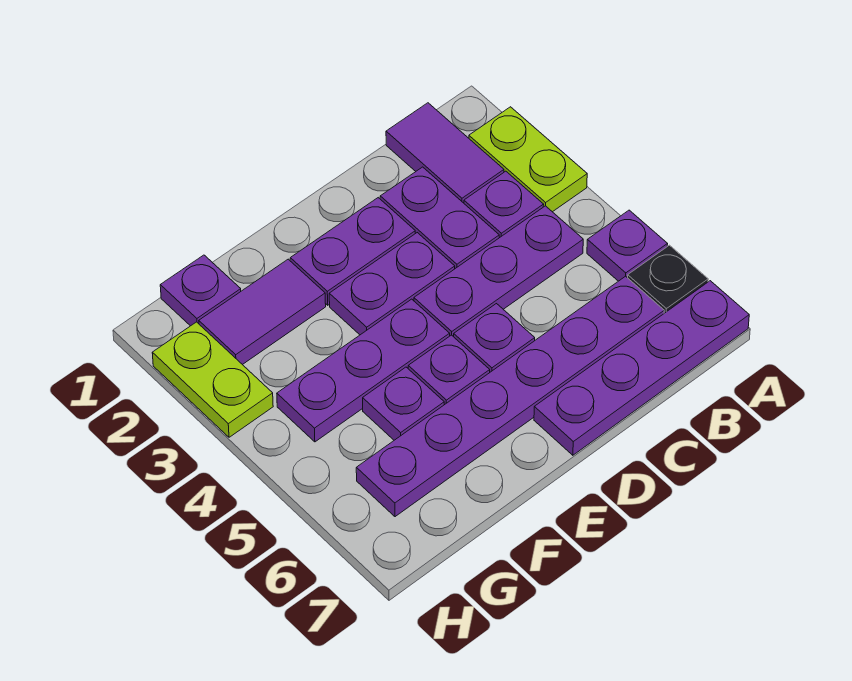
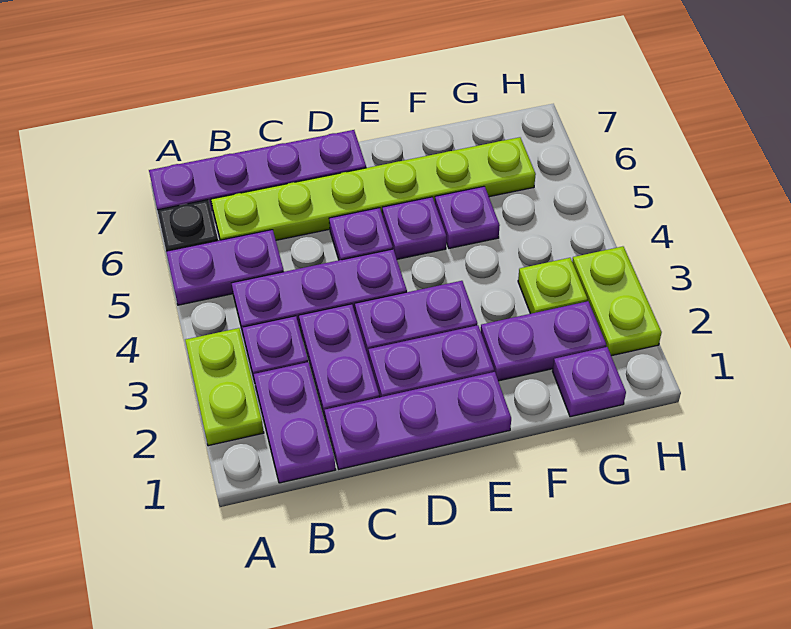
purple plate A5 level 1 -> purple plate A5:B5 level 1
purple tile B1:B2 level 1 -> purple plate B1:B2 level 1
purple plate B6:G6 level 1 -> lime plate B6:G6 level 1
purple plate E4:G4 level 1 -> purple plate C1:E1 level 1
purple tile F2:G2 level 1 -> purple plate F2:G2 level 1
none -> lime plate G3 level 1

